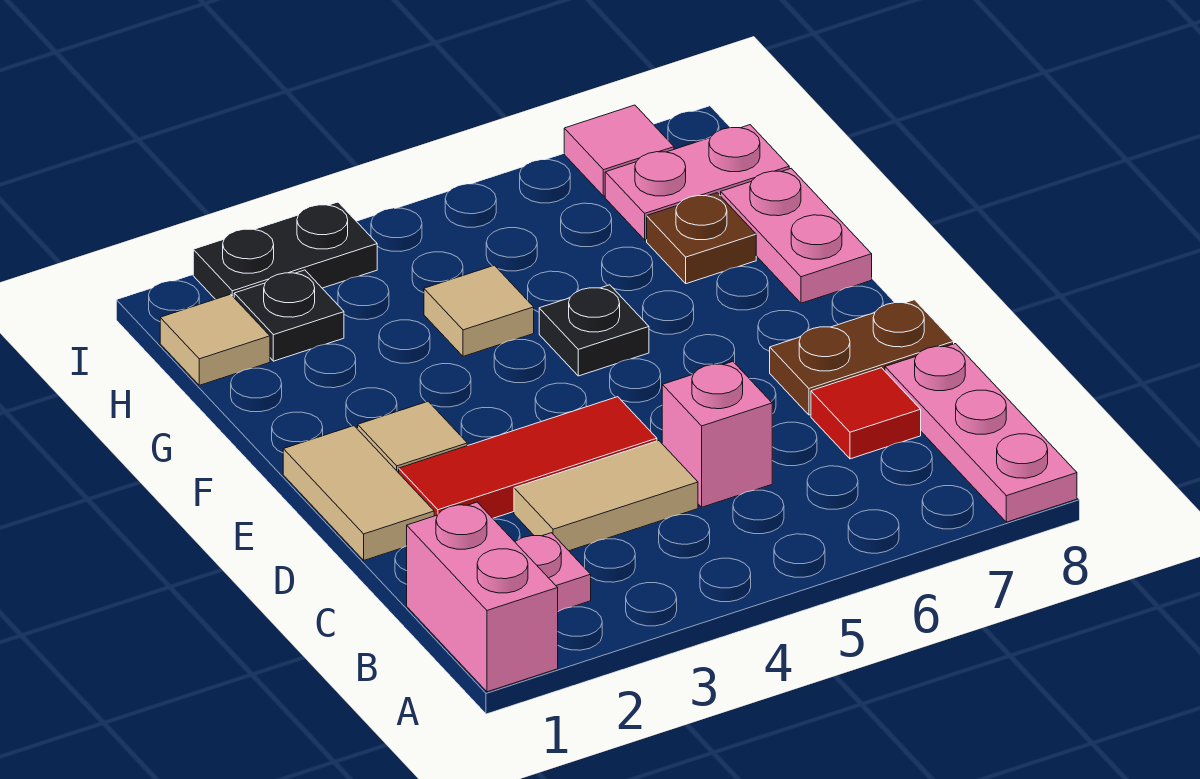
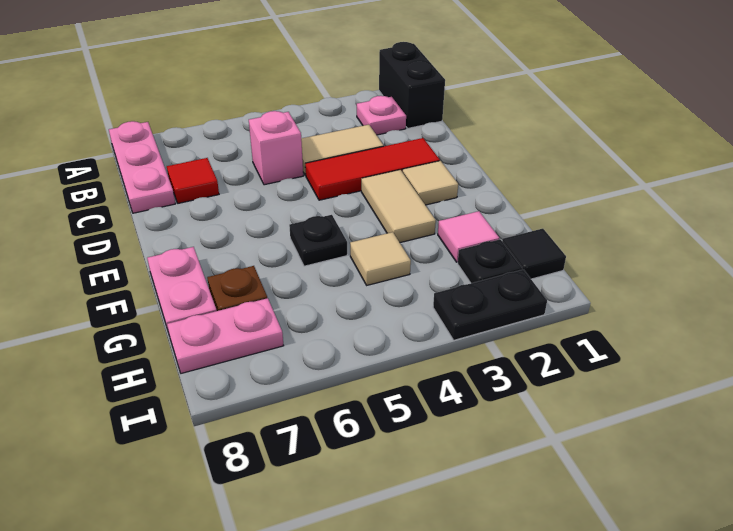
pink brick A1:B1 level 1 -> black brick A1:B1 level 1
tan tile D1:E1 level 1 -> tan tile E3:F3 level 1
brown plate D7:D8 level 1 -> none
tan tile H1 level 1 -> black tile H1 level 1
pink tile I7 level 1 -> pink tile G2 level 1

